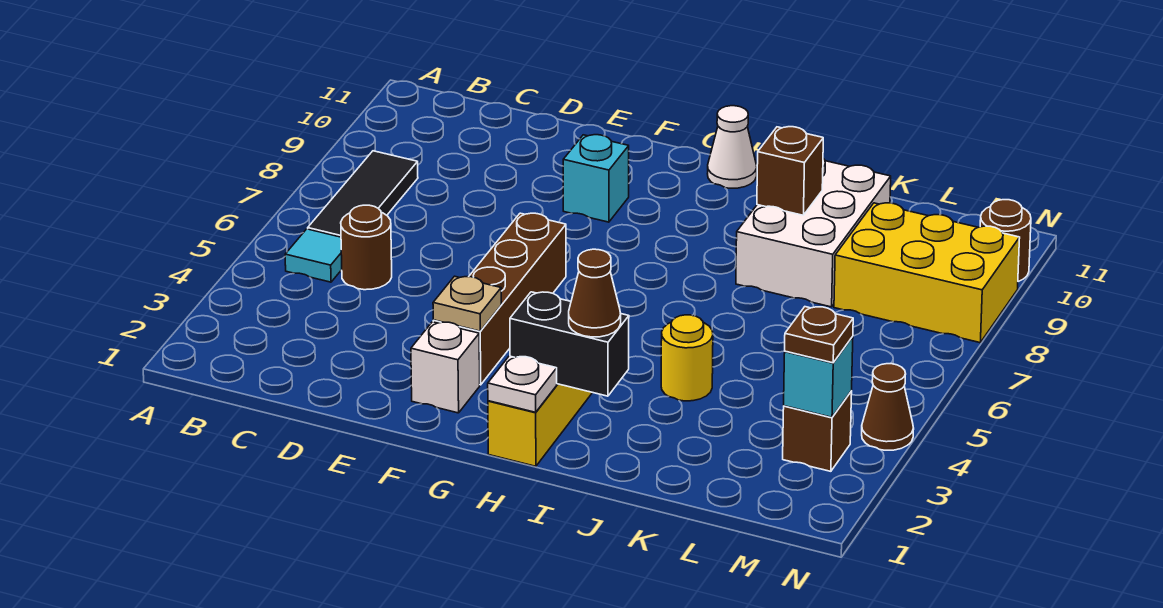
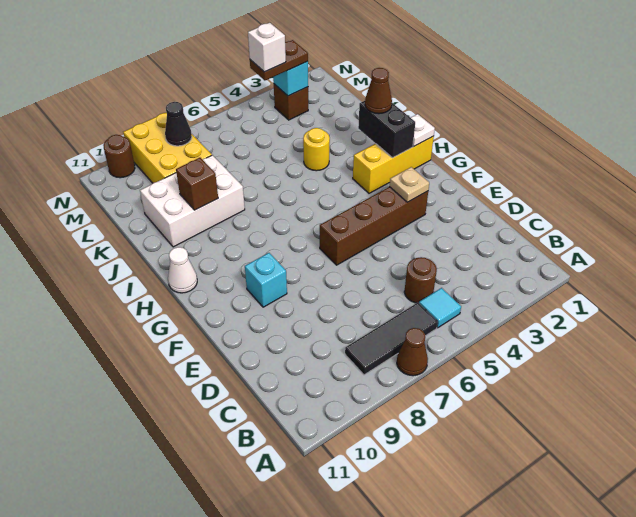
white brick F2 level 1 -> white brick M4 level 4
brown plate M3 level 3 -> brown plate M3:M4 level 3
none -> black cone M8 level 2
brown cone N4 level 1 -> brown cone A7 level 1

